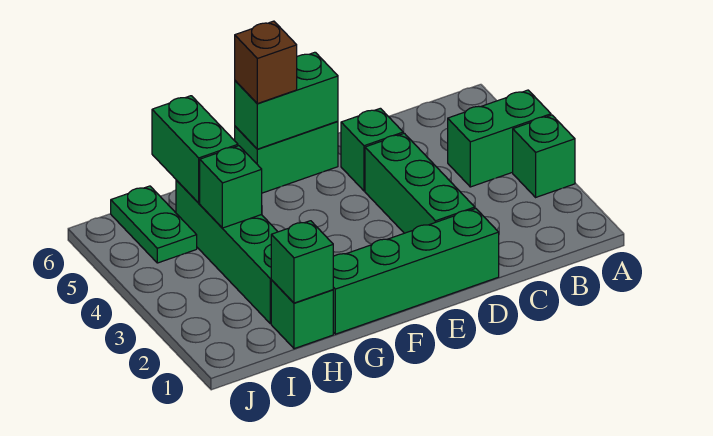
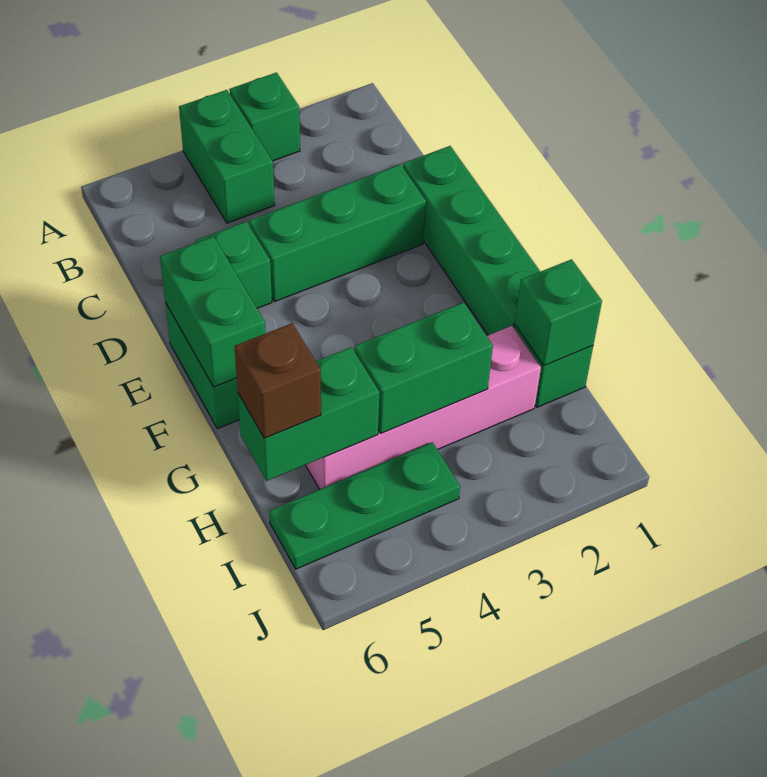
brown brick F6 level 3 -> brown brick H6 level 3
green brick H2:H5 level 1 -> pink brick H2:H5 level 1
green brick H4 level 2 -> green brick H3:H4 level 2
green plate I5:I6 level 1 -> green plate I4:I6 level 1

